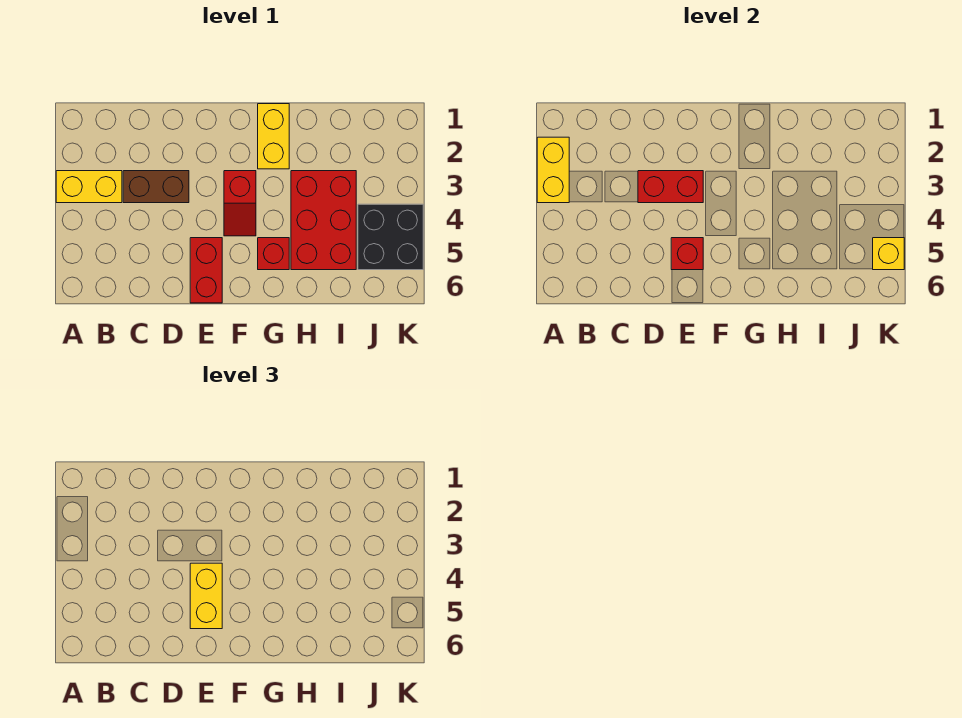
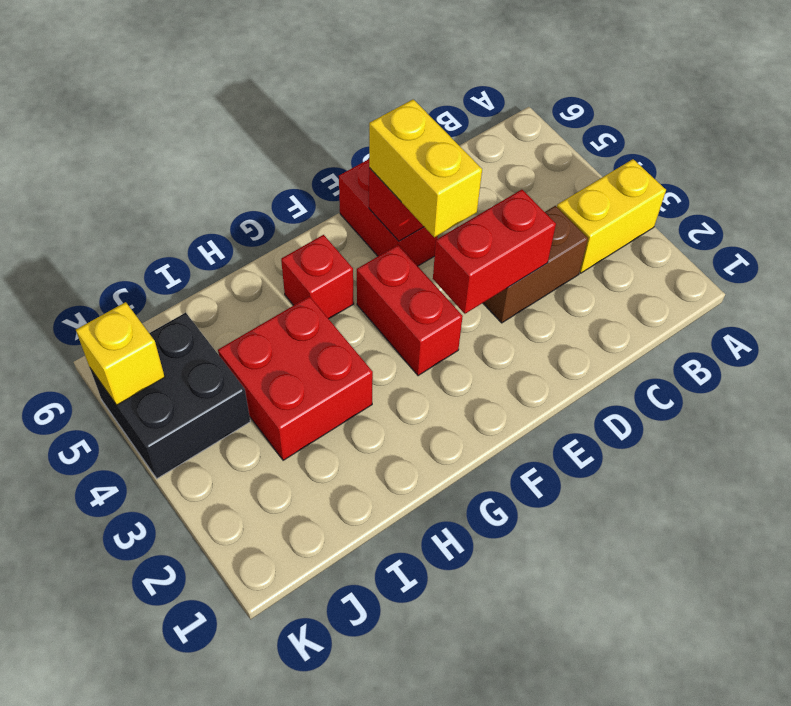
yellow brick A2:A3 level 2 -> none
red slope F3:F4 level 1 top 3 -> red brick F3:F4 level 1
yellow brick G1:G2 level 1 -> none
red brick H3:I5 level 1 -> red brick H3:I4 level 1

